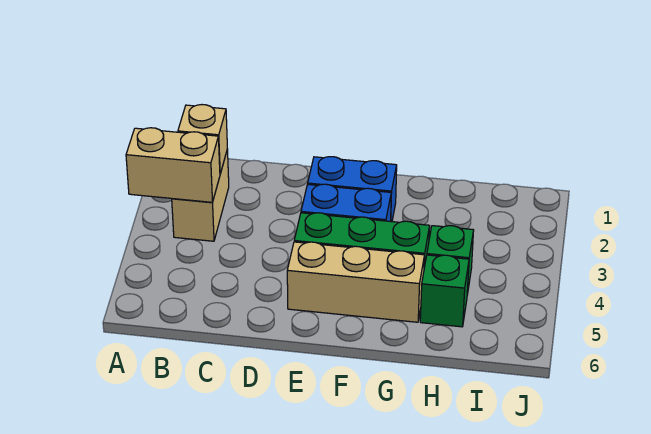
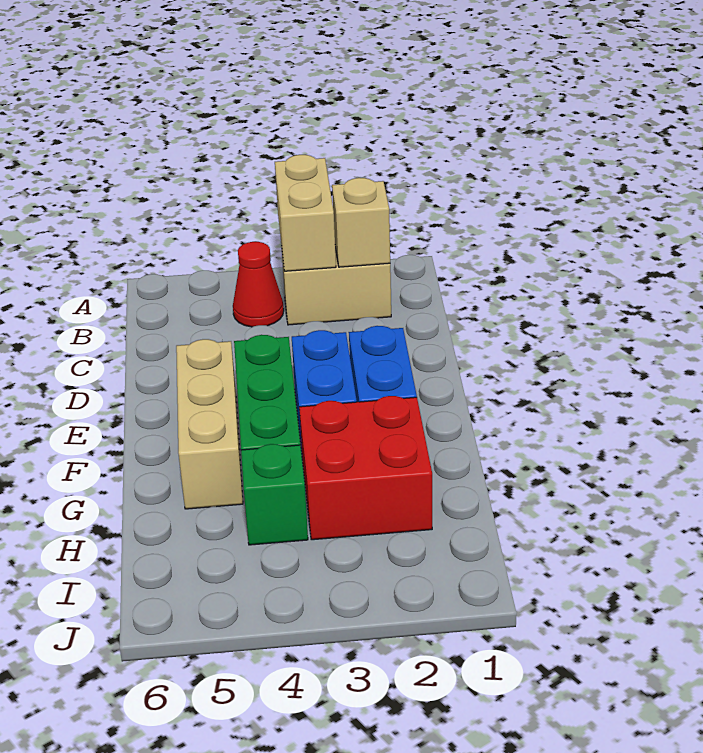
none -> red cone B4 level 1
none -> red brick G2:H3 level 1
green brick H5 level 1 -> none

